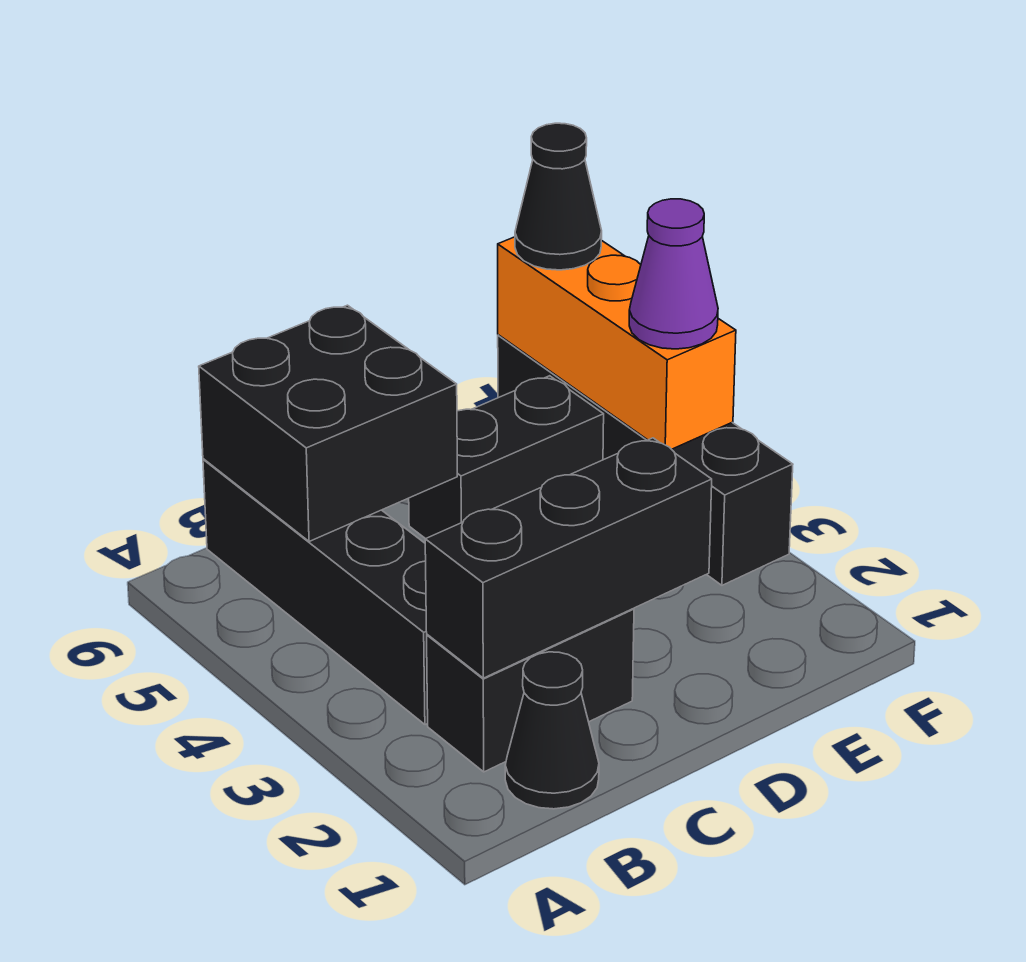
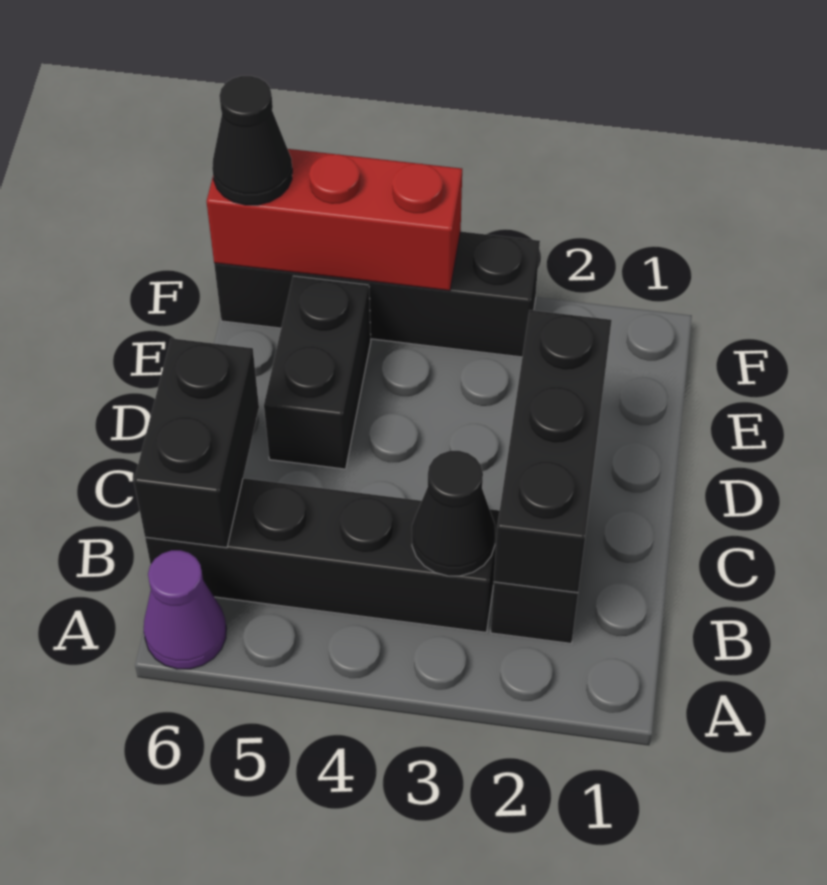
black cone B1 level 1 -> black cone B3 level 2
black brick B5:C6 level 2 -> black brick B6:C6 level 2
orange brick F4:F6 level 2 -> red brick F4:F6 level 2
purple cone F4 level 3 -> purple cone A6 level 1

